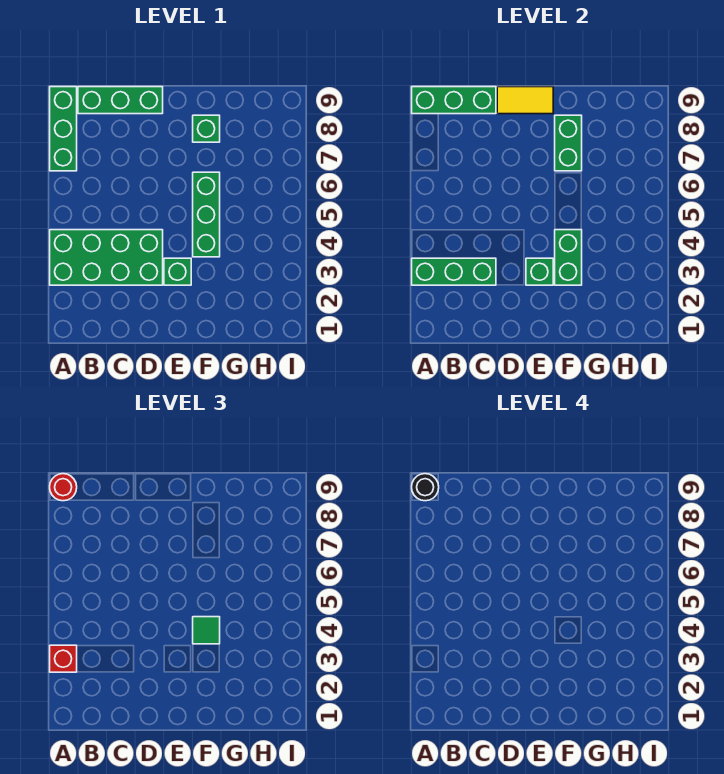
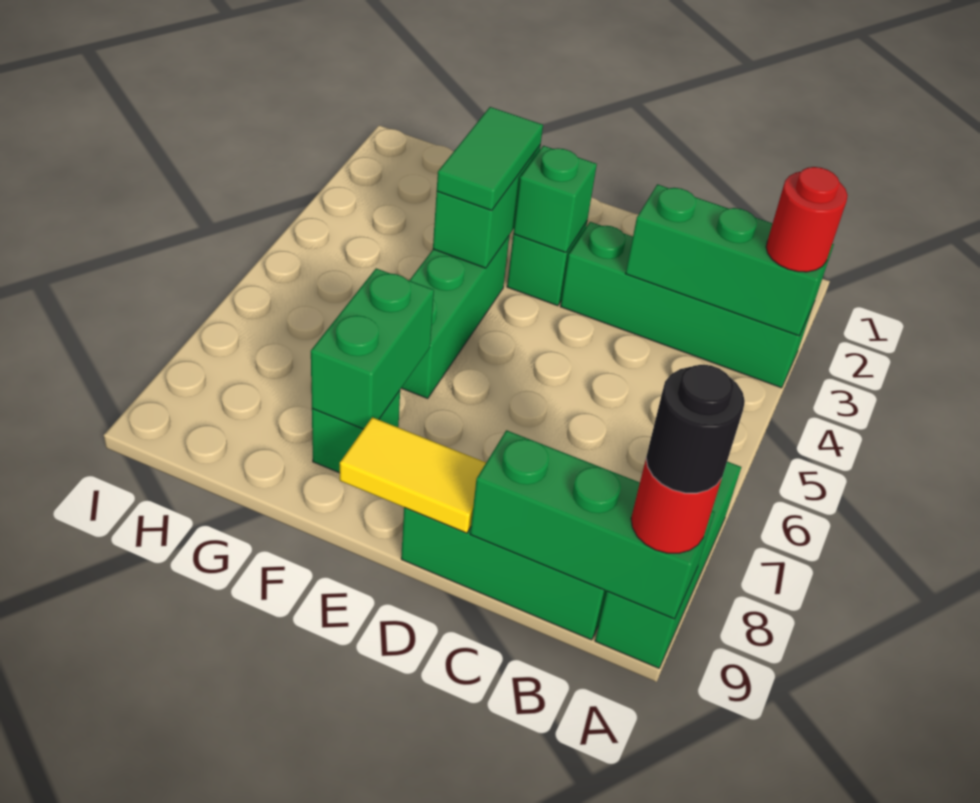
green brick A3:D4 level 1 -> green brick A3:D3 level 1
red brick A3 level 3 -> red round brick A3 level 3
green tile F4 level 3 -> green tile F3:F4 level 3

